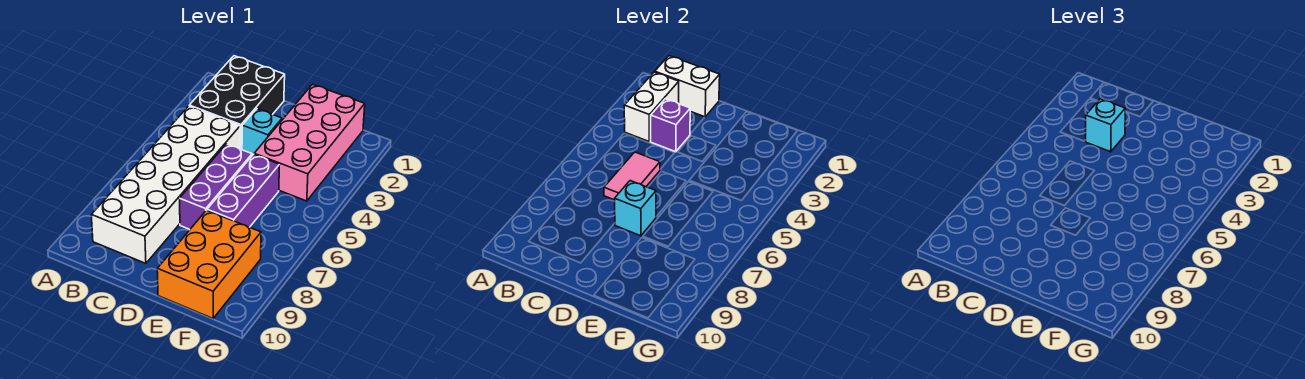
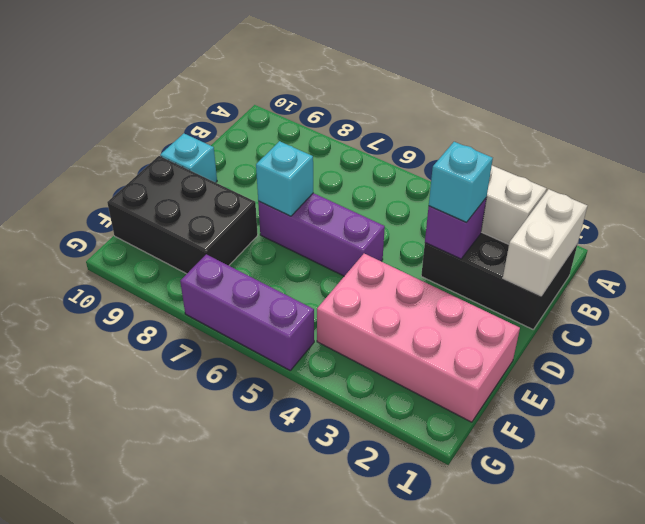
white brick B4:C9 level 1 -> none
pink tile C5:C6 level 2 -> none
cyan brick D3 level 1 -> cyan brick D10 level 1
purple brick E5:E7 level 1 -> purple brick G5:G7 level 1
orange brick E8:F10 level 1 -> black brick E8:F10 level 1

